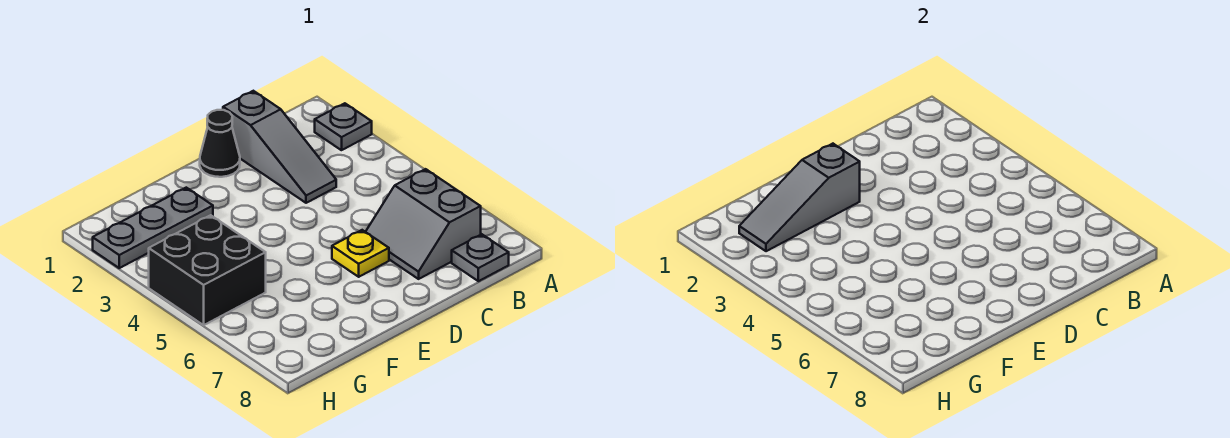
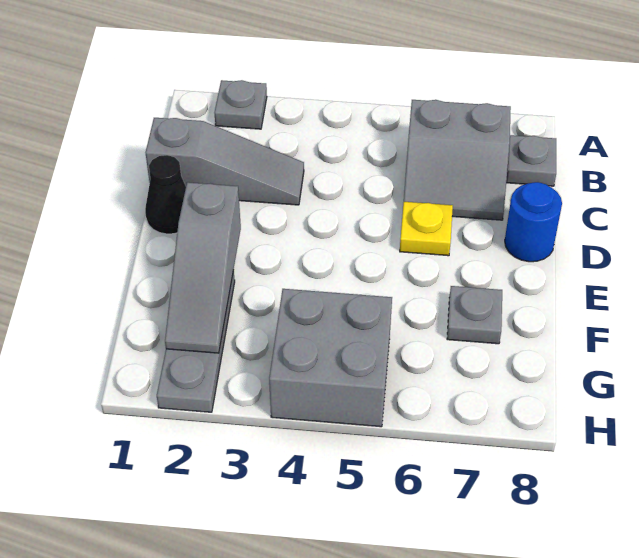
none -> blue round brick D8 level 1
none -> grey plate F7 level 1
black brick G4:H5 level 1 -> grey brick G4:H5 level 1

